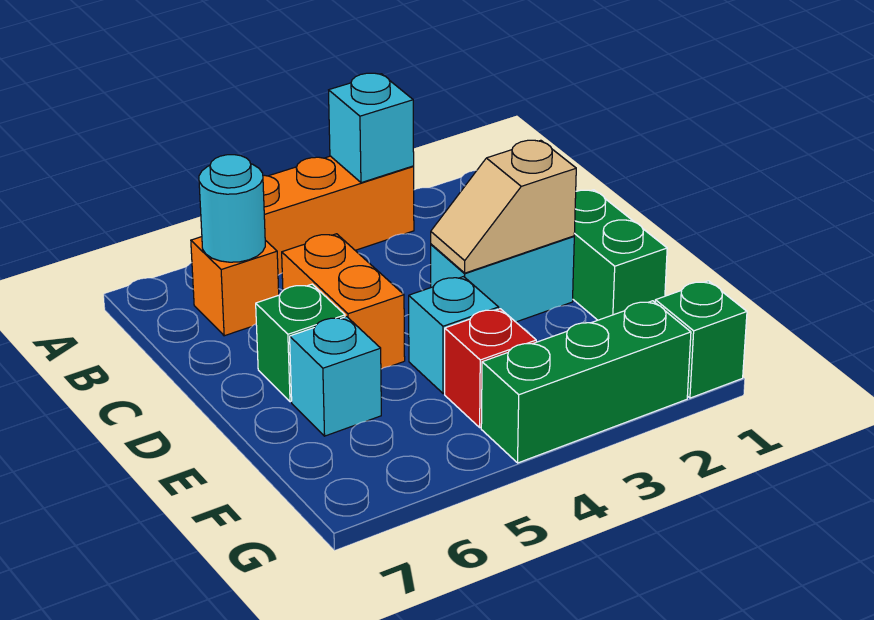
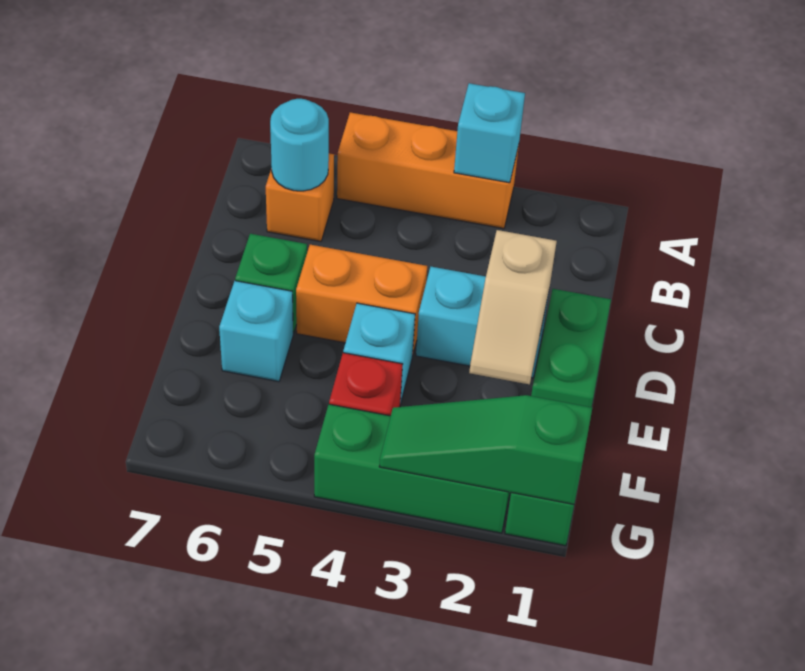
orange brick C5:D5 level 1 -> orange brick D4:D5 level 1
tan slope D2:D3 level 2 top 2 -> tan slope D2:E2 level 2 top D
none -> green slope G1:G3 level 2 top 1

